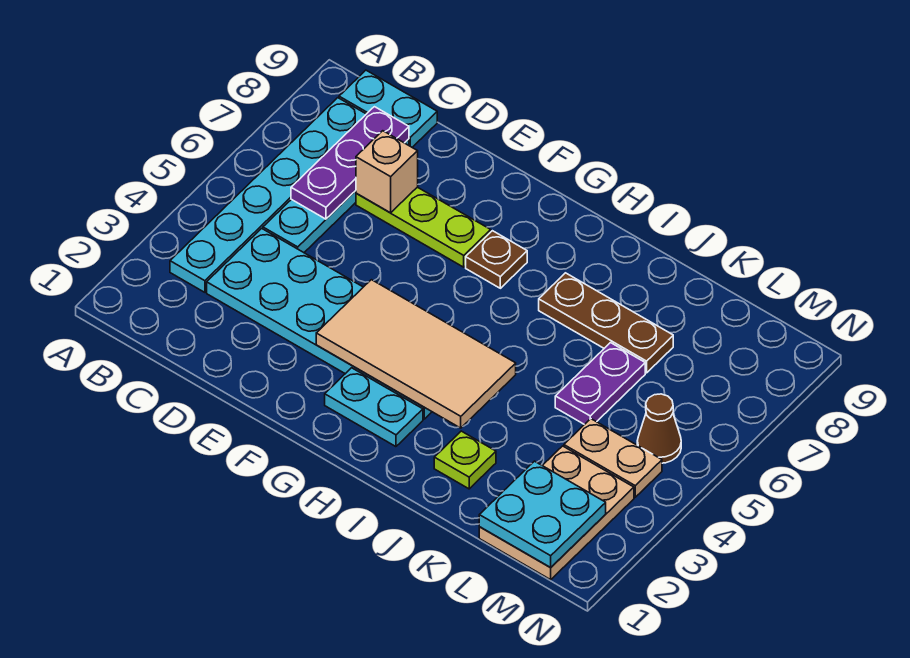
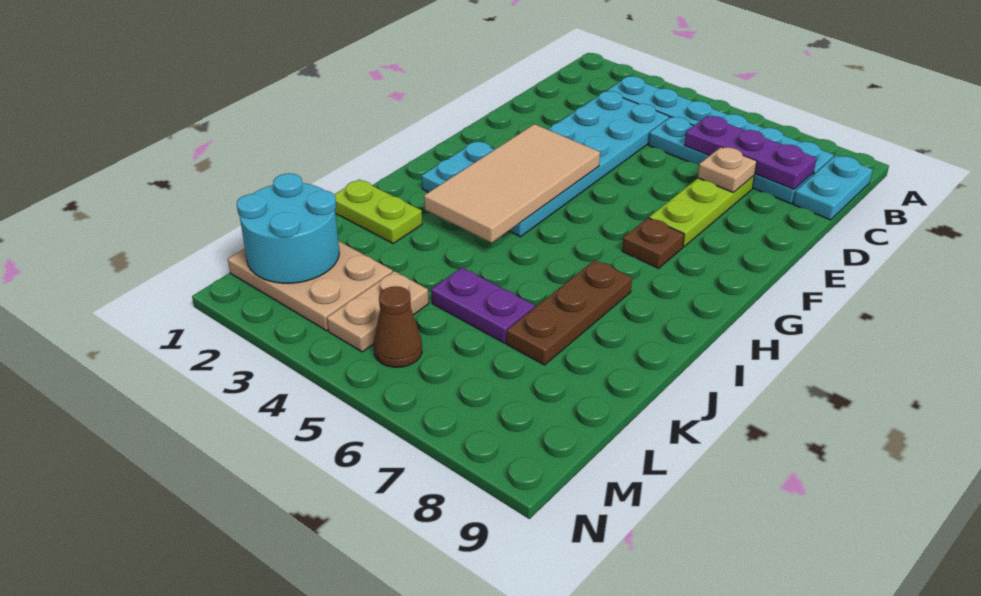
tan brick D7 level 2 -> tan plate D7 level 2
lime plate J2 level 1 -> lime plate J1:J2 level 1
cyan plate L1:M2 level 2 -> cyan round brick L1:M2 level 2

